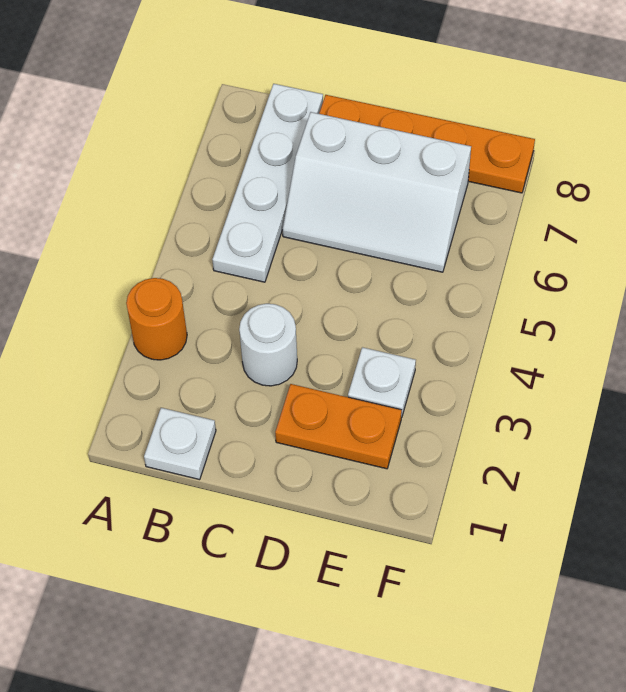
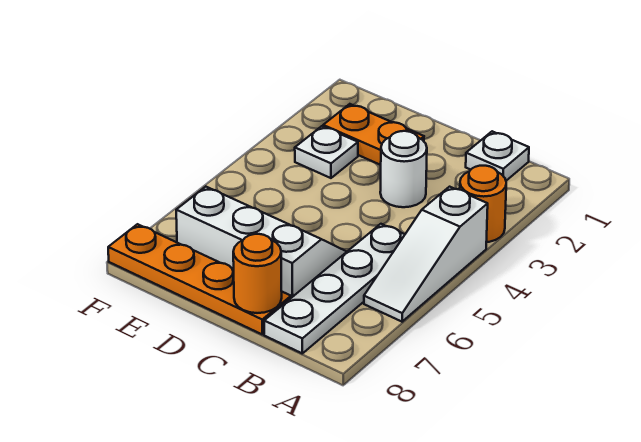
none -> white slope A4:A6 level 1 top 4
none -> orange round brick C8 level 2

